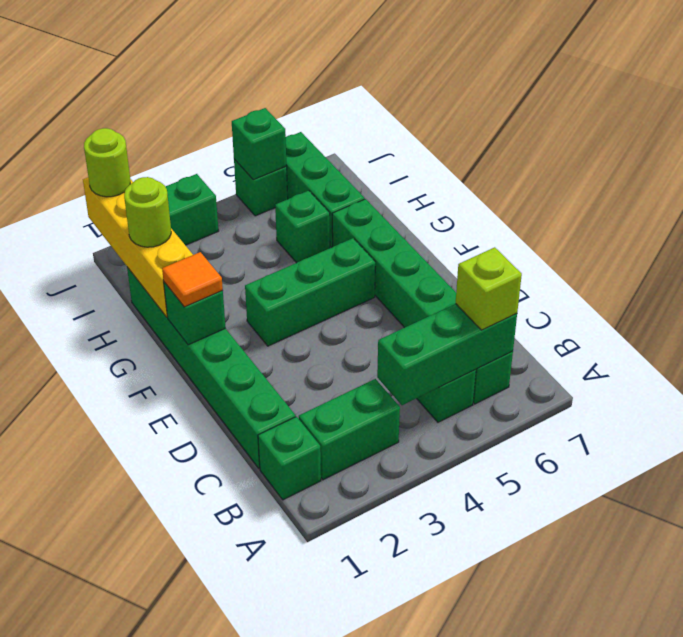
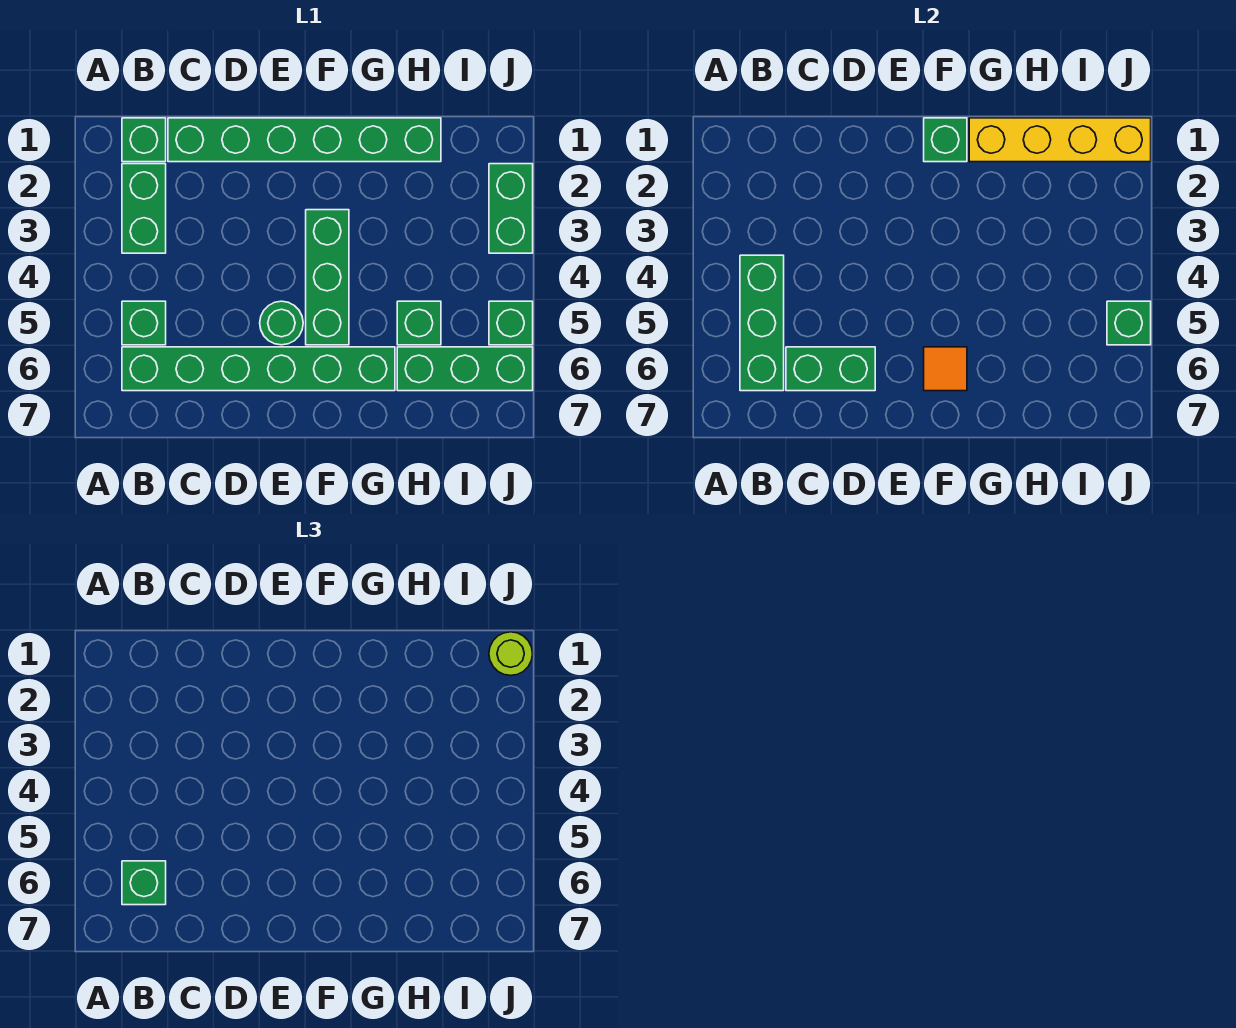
lime brick B6 level 3 -> green brick B6 level 3
none -> green brick C6:D6 level 2
none -> green round brick E5 level 1
orange tile F1 level 3 -> orange tile F6 level 2
lime round brick H1 level 3 -> none

